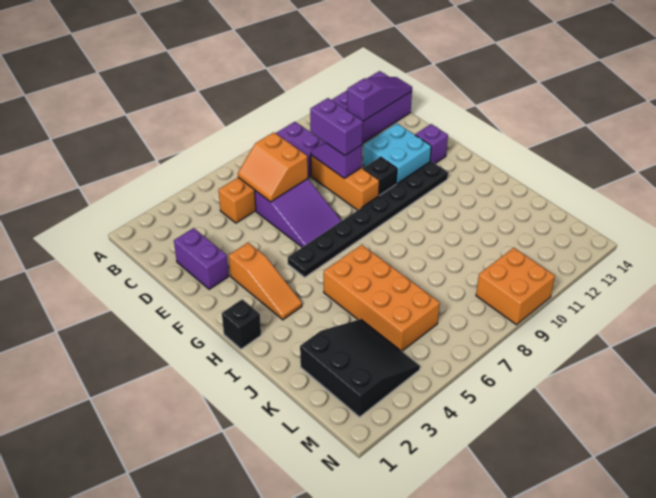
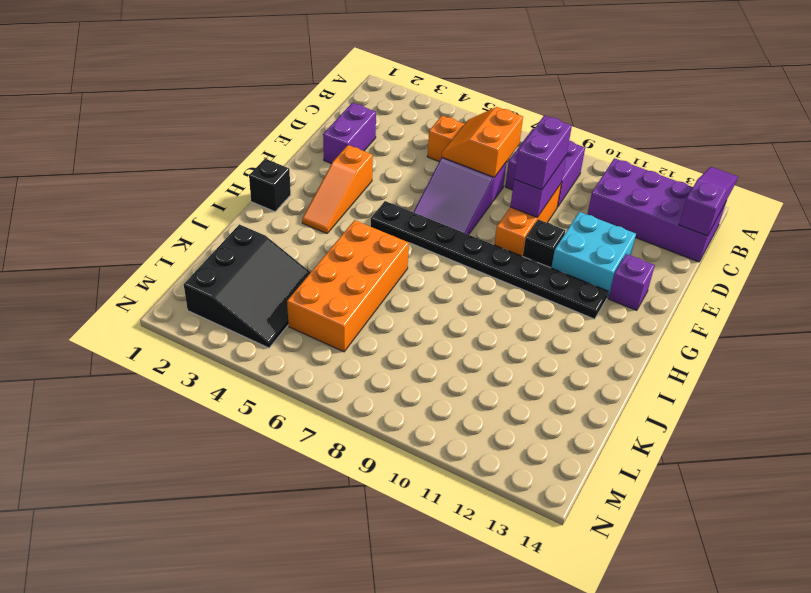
purple slope C12:C14 level 2 top 12 -> purple slope A14:C14 level 2 top C
purple slope D9:E9 level 2 top E -> purple brick D9:E9 level 2
orange brick M9:N10 level 1 -> none

